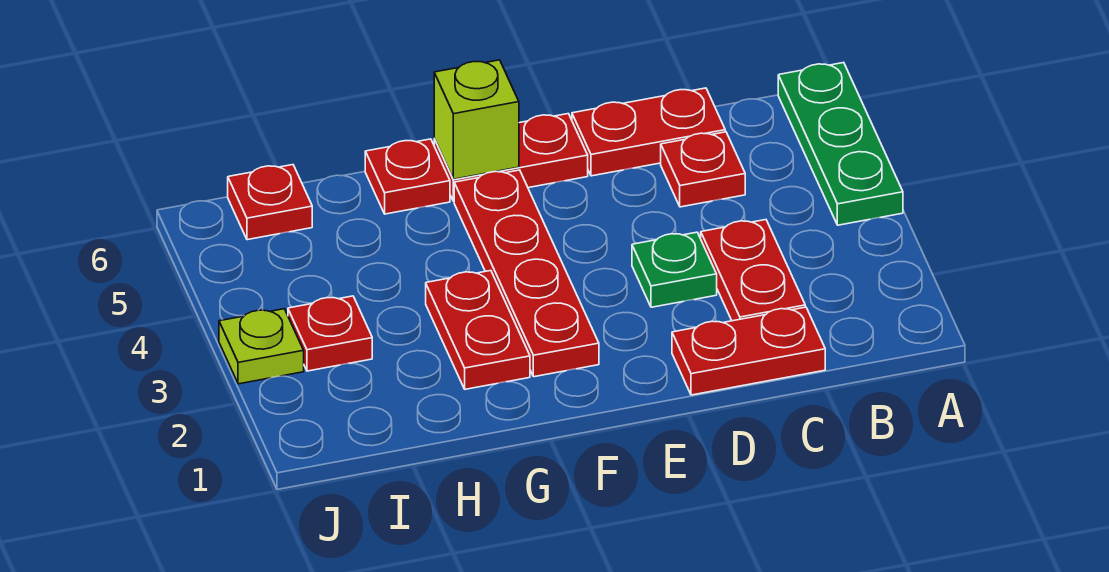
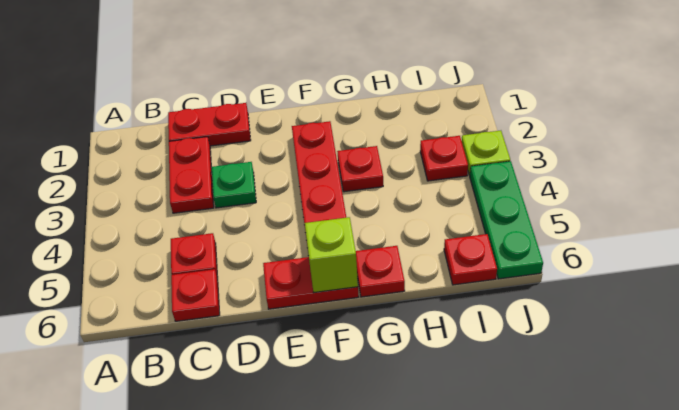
green plate A4:A6 level 1 -> green plate J4:J6 level 1
red plate C6:D6 level 1 -> red plate C6 level 1
red plate G2:G3 level 1 -> red plate G3 level 1

